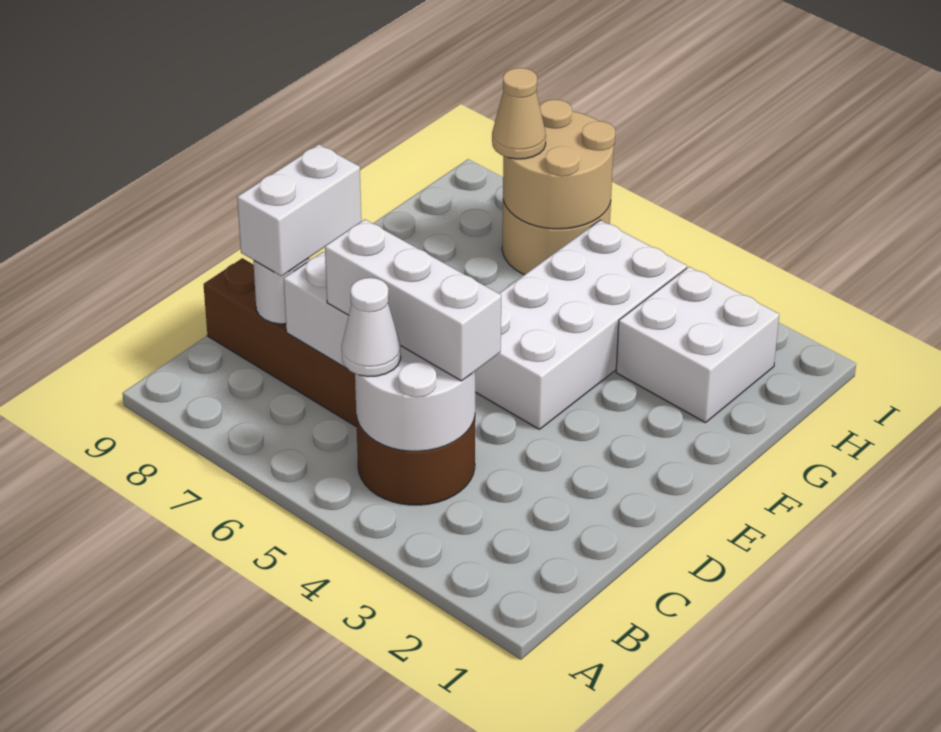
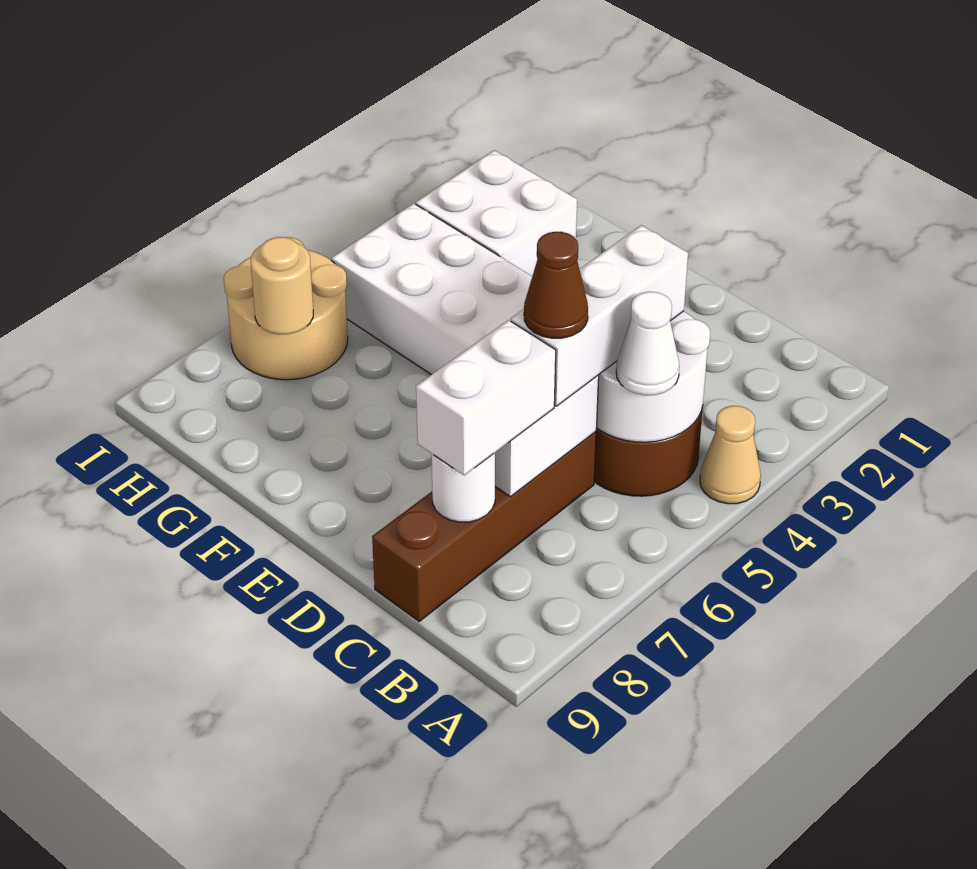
none -> brown cone C6 level 4
white brick C8:D8 level 3 -> white brick C7:C8 level 3
tan round brick H6:I7 level 2 -> tan round brick H7 level 2
tan cone H7 level 3 -> tan cone A4 level 1

